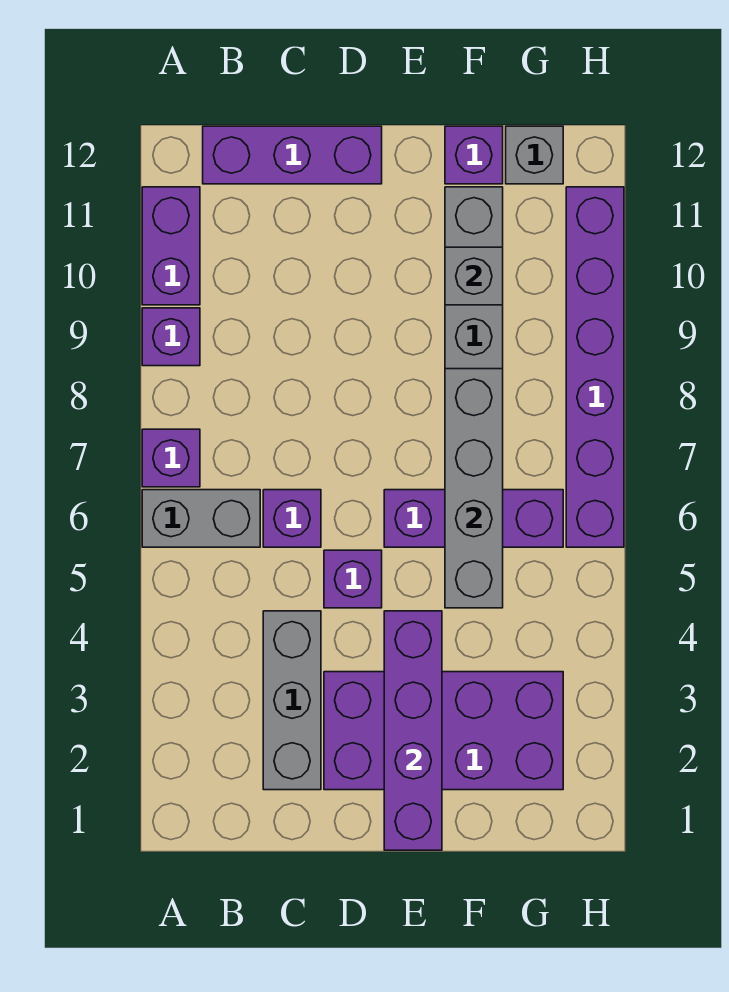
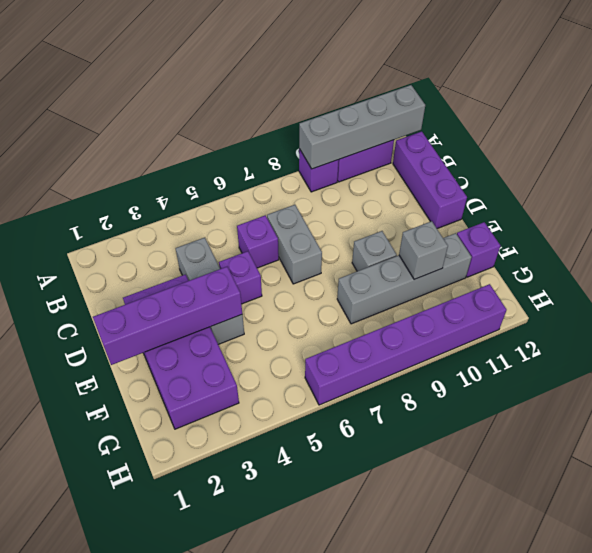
grey brick A6:B6 level 1 -> grey brick C7:D7 level 1
purple brick A7 level 1 -> none
grey brick C2:C4 level 1 -> grey brick C4:E4 level 1
purple brick E6:G6 level 1 -> none
grey brick F5:F8 level 2 -> grey brick A9:A12 level 2
grey brick G12 level 1 -> grey brick E9 level 1

